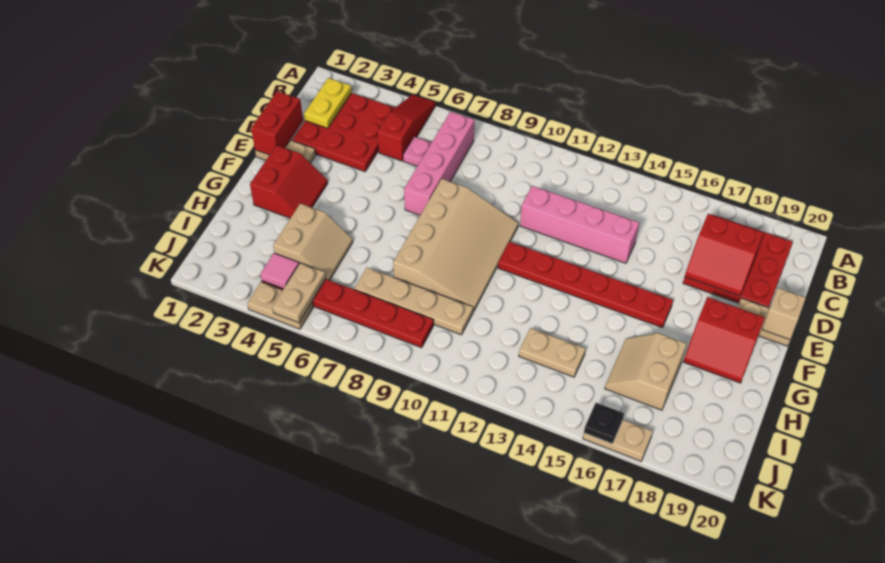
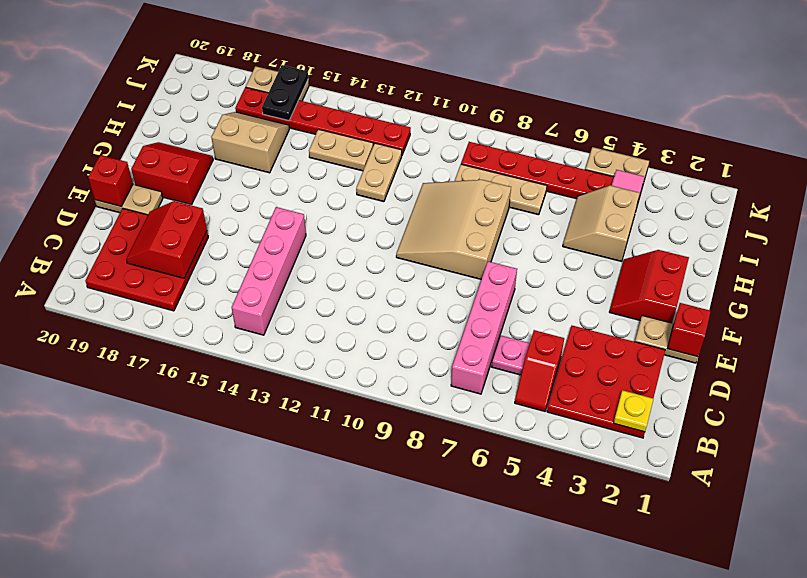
red slope A5:C5 level 1 top C -> red slope B5:C5 level 1 top C
yellow plate B2:C2 level 2 -> yellow plate B2 level 2
red slope C17:D18 level 2 top C -> red slope C17:D18 level 2 top 17
red brick D1:E1 level 2 -> red brick E1 level 2
pink brick D11:D14 level 1 -> pink brick B14:E14 level 1
tan slope E8:H10 level 1 top 8 -> tan slope F8:H10 level 1 top 8
tan brick E20 level 2 -> red brick E20 level 2
red plate F11:F16 level 1 -> red plate J12:J17 level 1
tan slope H16:I17 level 1 top 17 -> tan slope H16:I17 level 1 top H
tan plate I7:I10 level 1 -> tan plate I7:I9 level 1
tan plate J5:K5 level 2 -> tan plate H12:I12 level 1
black plate K16 level 2 -> black plate J16:K16 level 2

